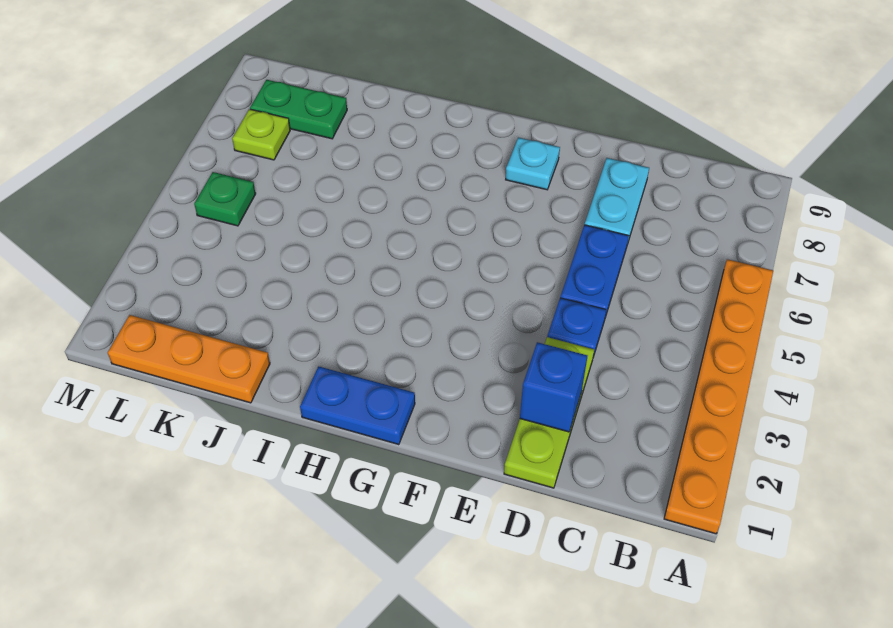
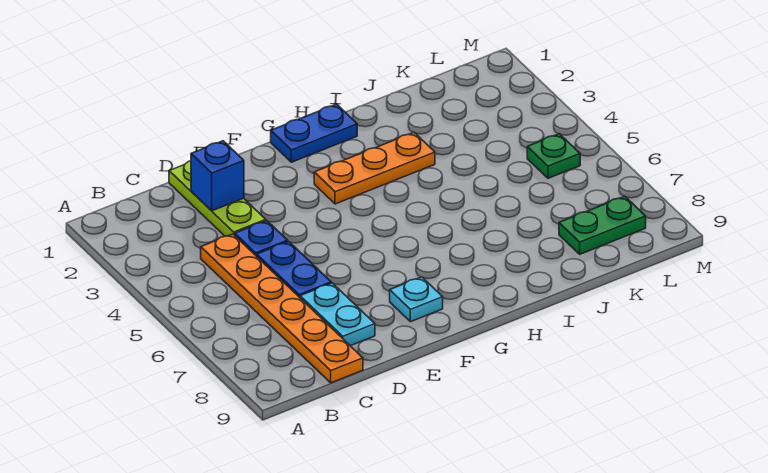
orange plate A1:A6 level 1 -> orange plate C4:C9 level 1
orange plate J1:L1 level 1 -> orange plate G3:I3 level 1
lime plate L7 level 1 -> none

